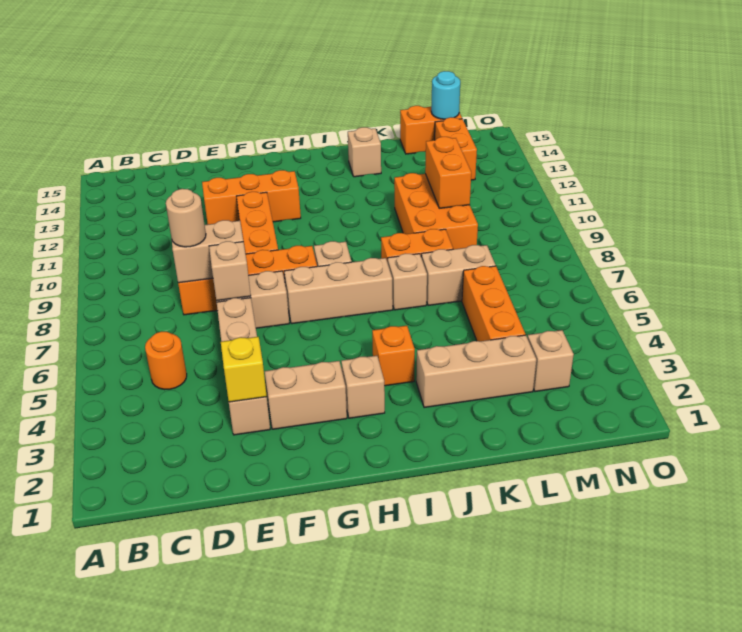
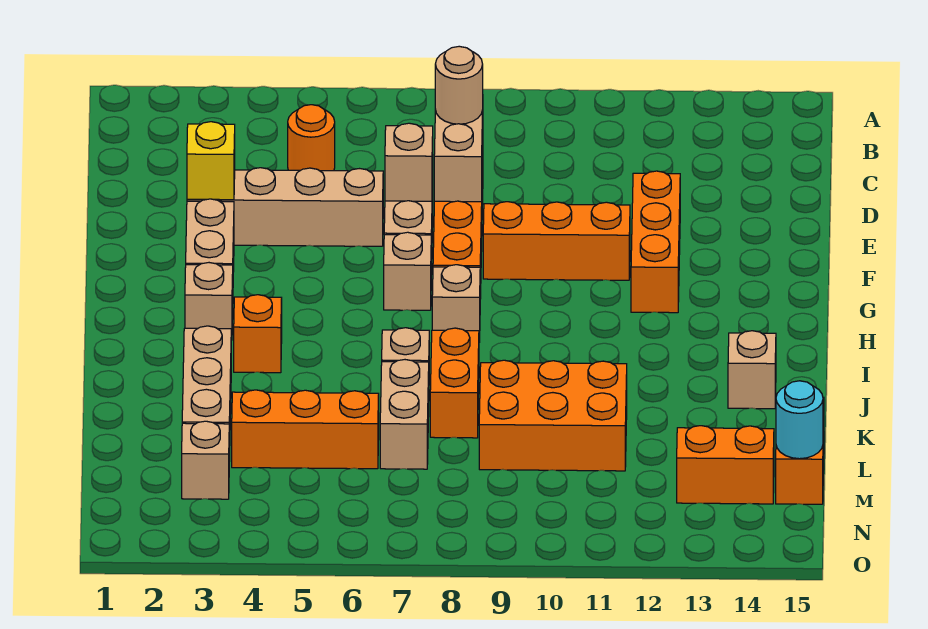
tan brick G7:I7 level 1 -> tan brick G7 level 1
orange brick L10:L11 level 2 -> none

